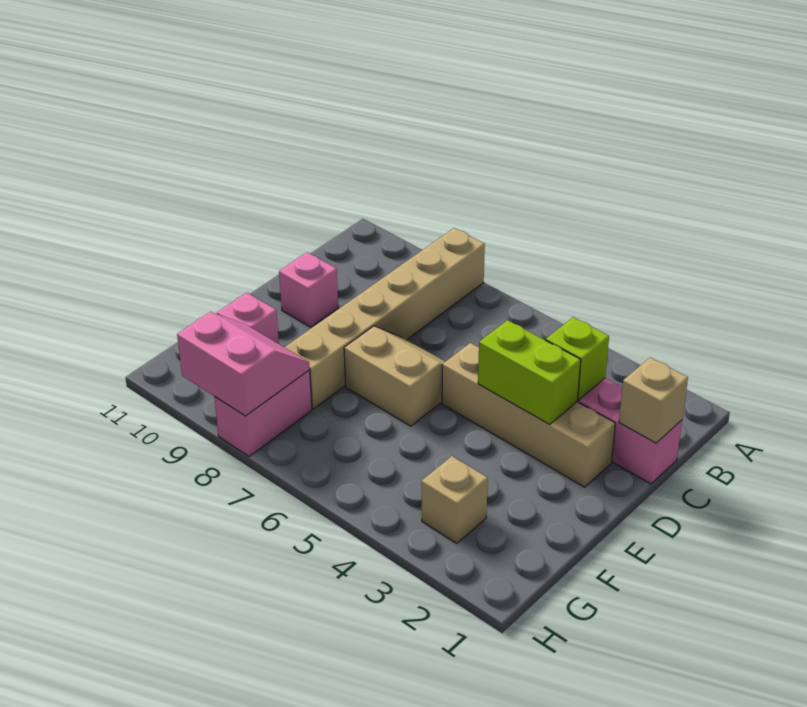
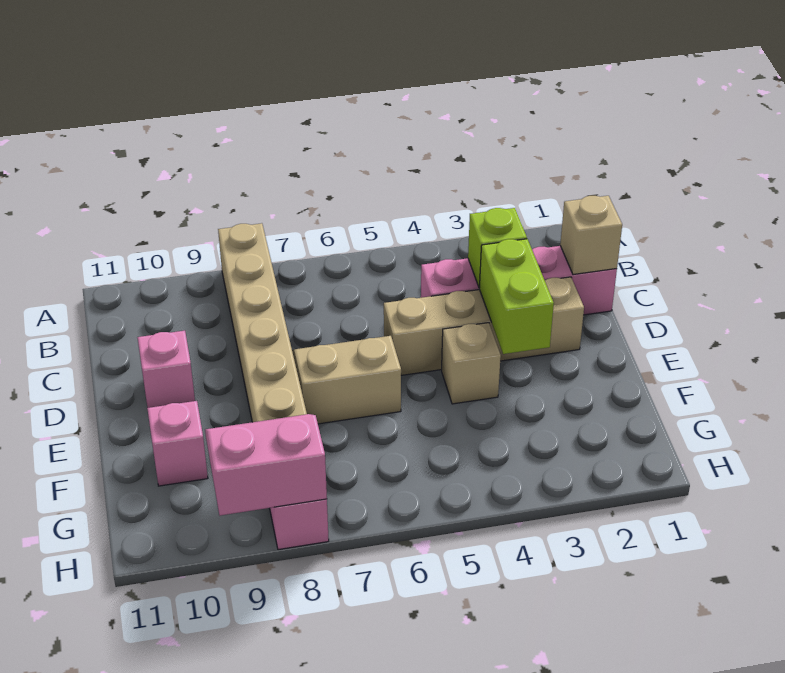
lime brick D3:D4 level 2 -> lime brick D3:E3 level 2
tan brick G3 level 1 -> tan brick E4 level 1

